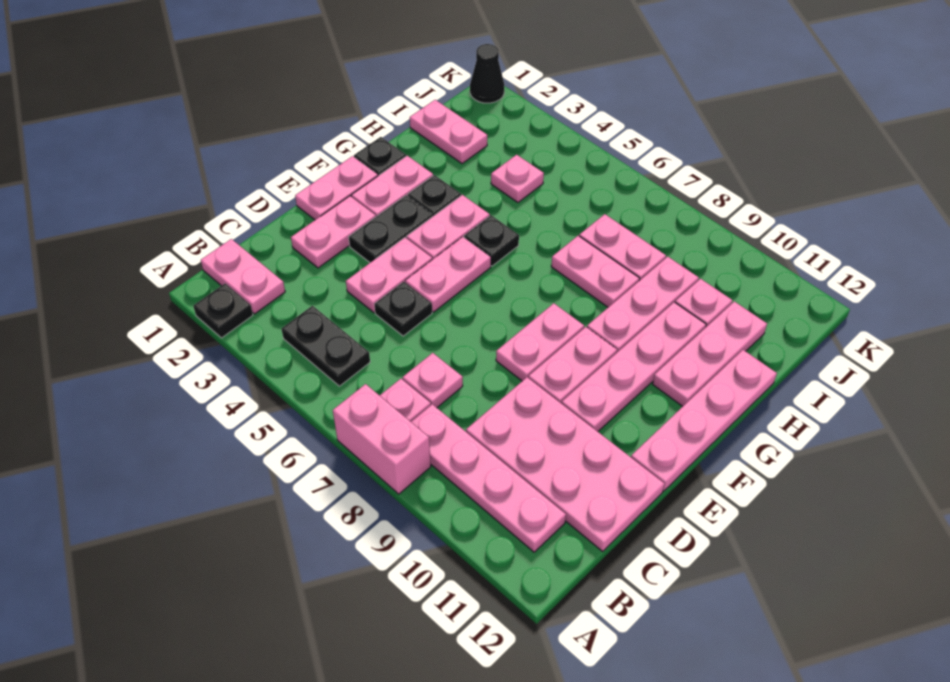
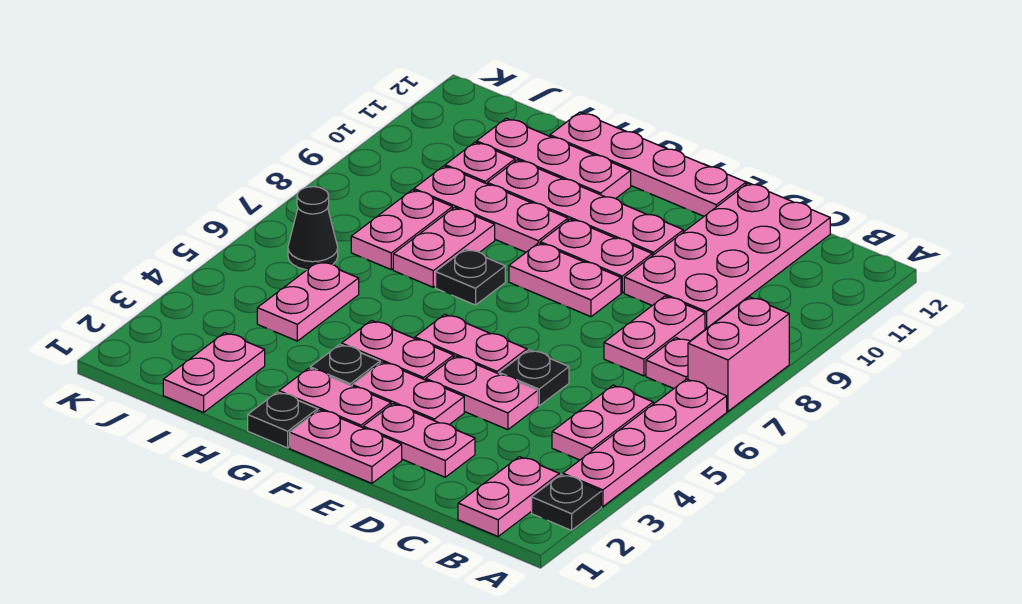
black plate B4:B5 level 1 -> pink plate B4:B5 level 1
pink plate B8:B11 level 1 -> pink plate A3:A6 level 1
pink plate C7 level 1 -> pink plate C7:C8 level 1
black plate E3:F3 level 1 -> pink plate E3:F3 level 1
black plate G5 level 1 -> black plate G7 level 1
pink plate I4 level 1 -> pink plate I4:I5 level 1
black cone K1 level 1 -> black cone J6 level 1

